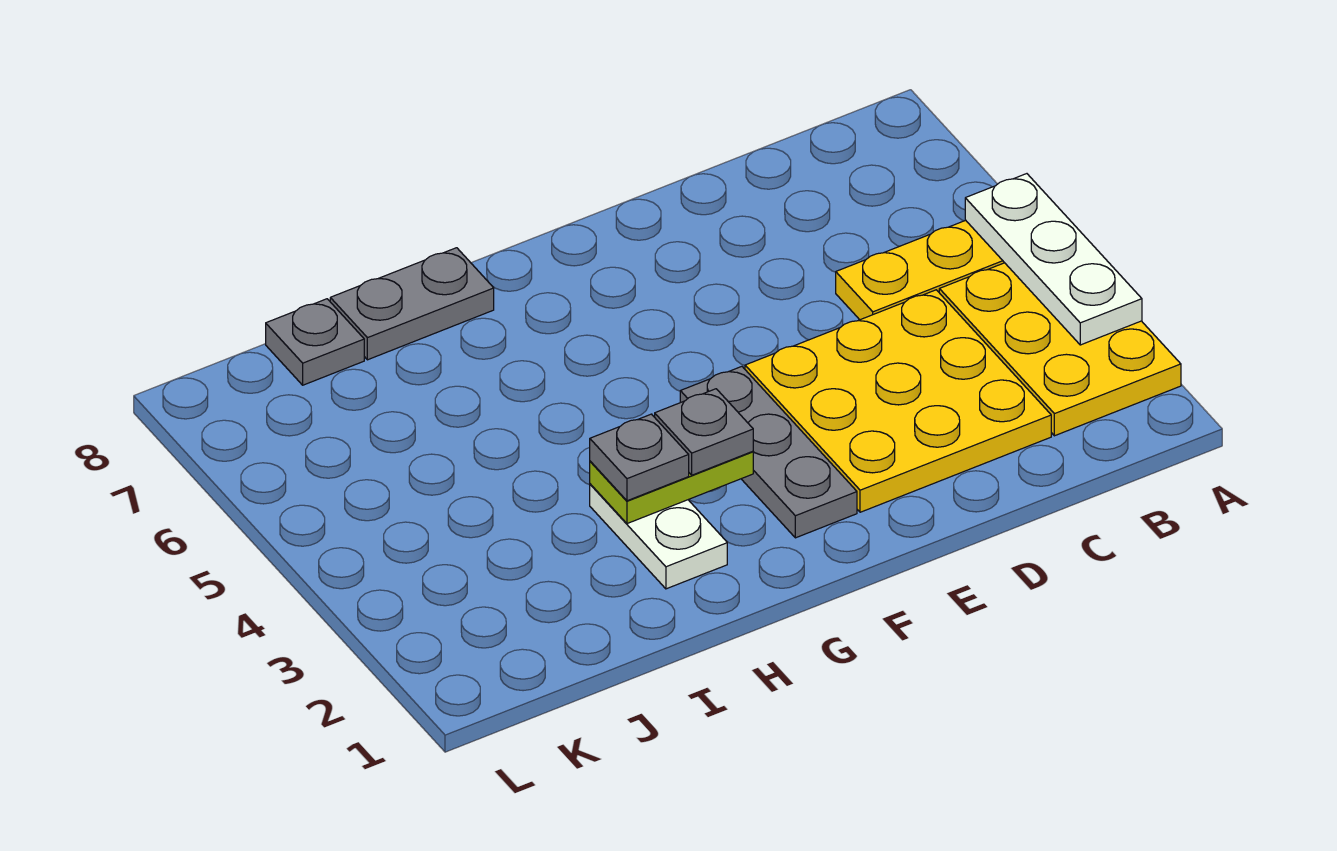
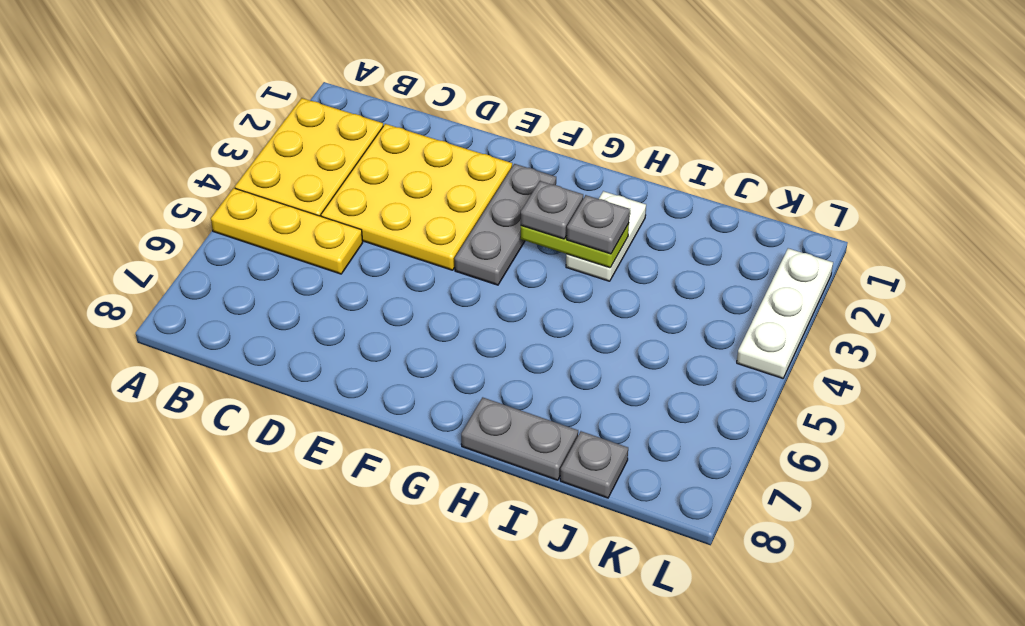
white plate A3:A5 level 2 -> white plate L2:L4 level 1

